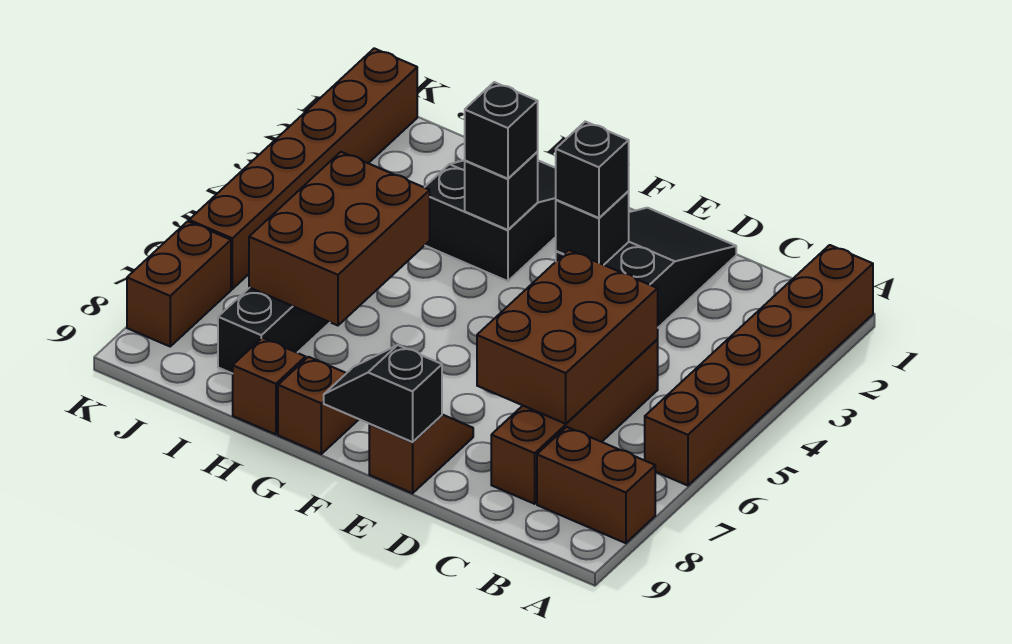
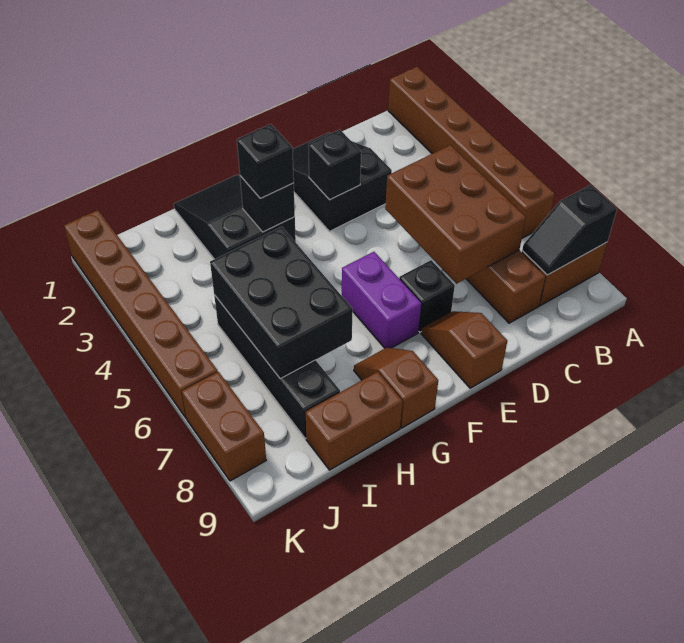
black brick E3 level 3 -> black brick E7 level 1
black slope E9:F9 level 2 top E -> black slope A8:B8 level 2 top A
none -> purple brick F6:F7 level 1
brown brick H5:I7 level 2 -> black brick H5:I7 level 2
brown brick H9 level 1 -> brown brick H9:I9 level 1

